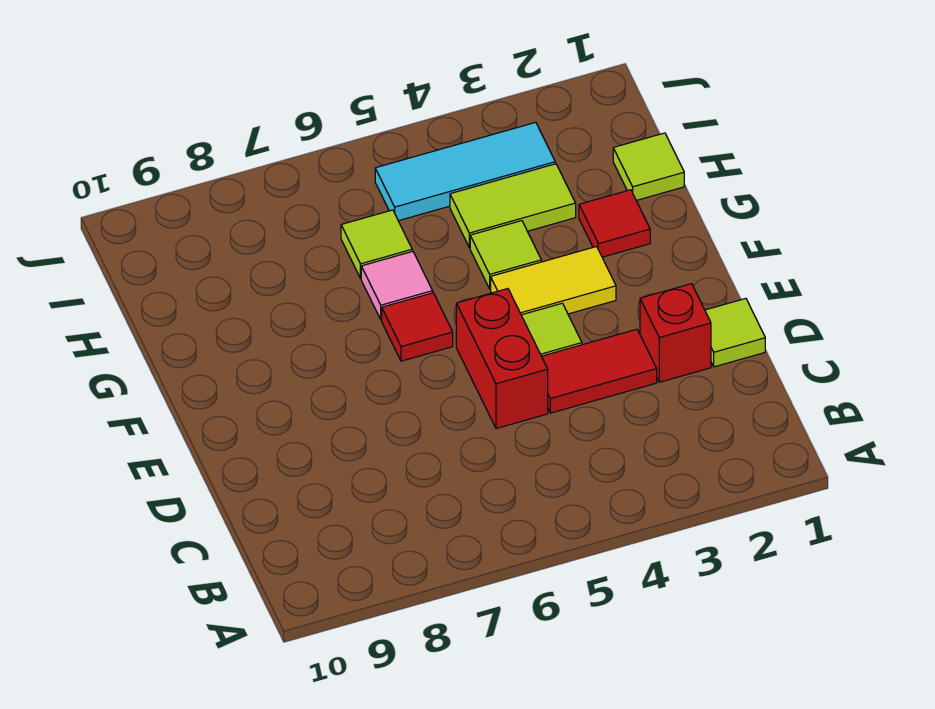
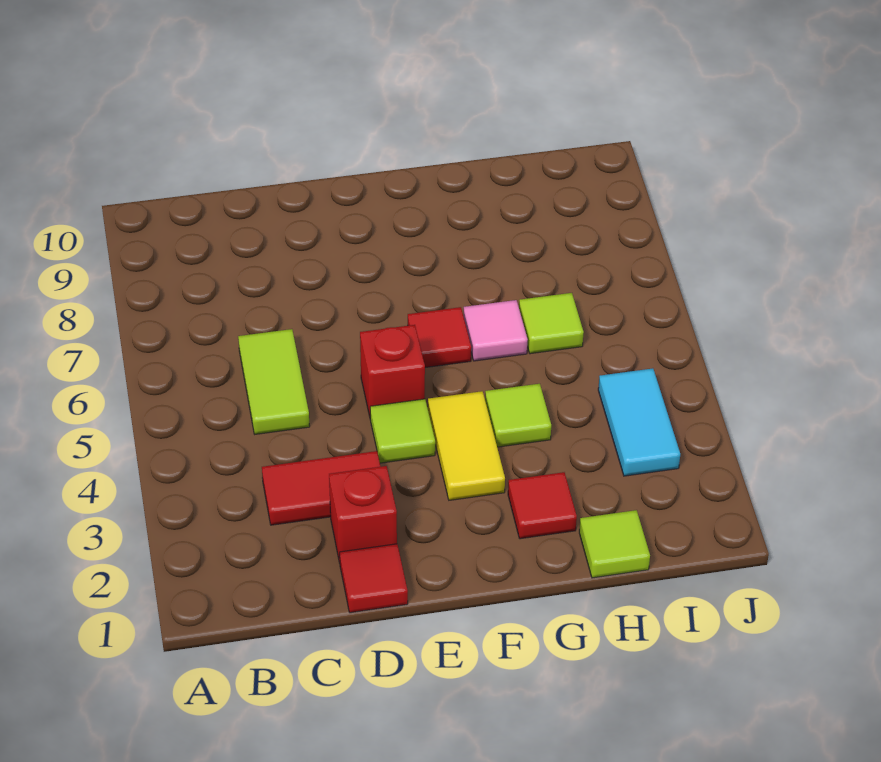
lime tile D1 level 1 -> red tile D1 level 1
red tile D3:D4 level 1 -> red tile C3:D3 level 1
red brick D5:E5 level 1 -> red brick E5 level 1
lime tile H3:H4 level 1 -> lime tile C5:C6 level 1
cyan tile I3:I5 level 1 -> cyan tile I3:I4 level 1

